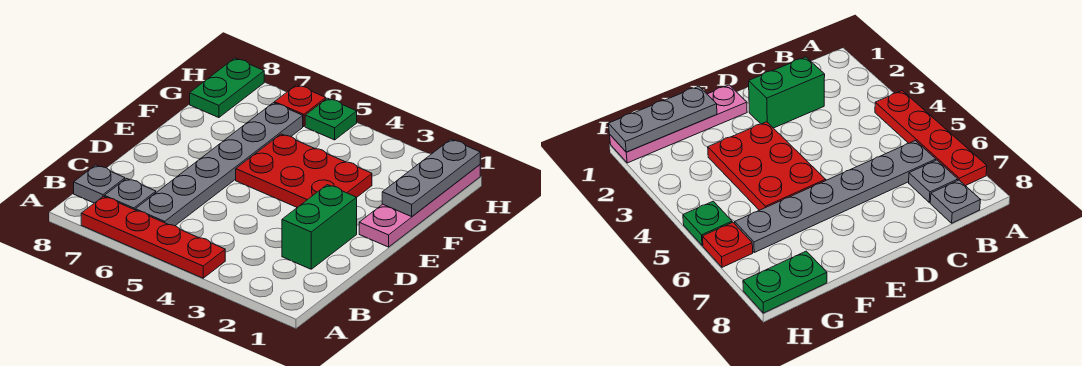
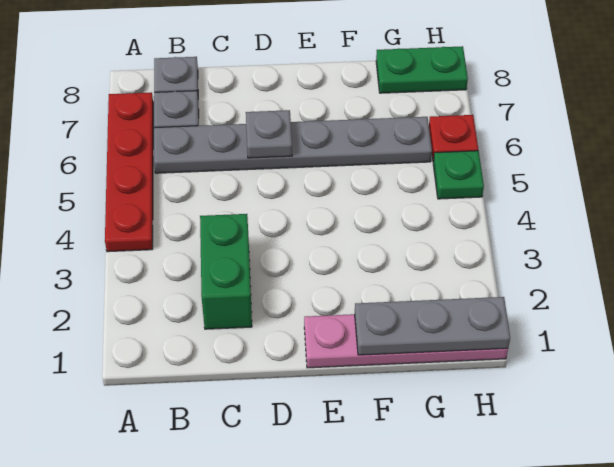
green brick C2:D2 level 1 -> green brick C2:C3 level 1
none -> grey plate D6 level 2
red plate E3:F5 level 1 -> none

